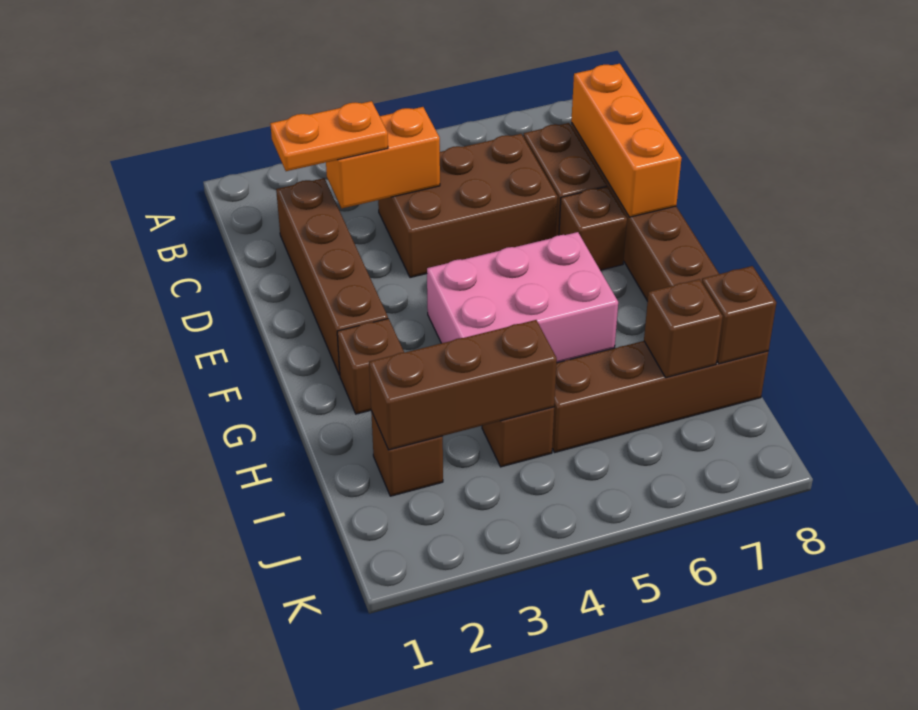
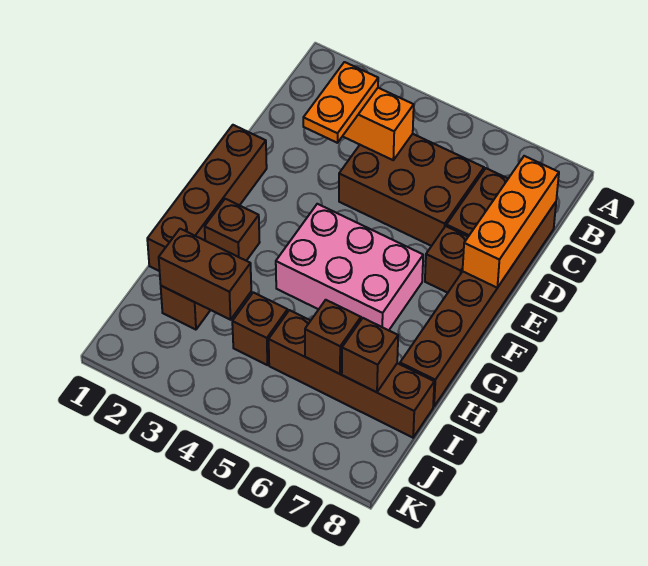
brown brick C2:F2 level 1 -> brown brick E1:H1 level 1
orange plate C2:C3 level 3 -> orange plate C3:D3 level 3
brown brick I2:I4 level 2 -> brown brick I2:I3 level 2
brown brick I8 level 2 -> brown brick I6 level 2

